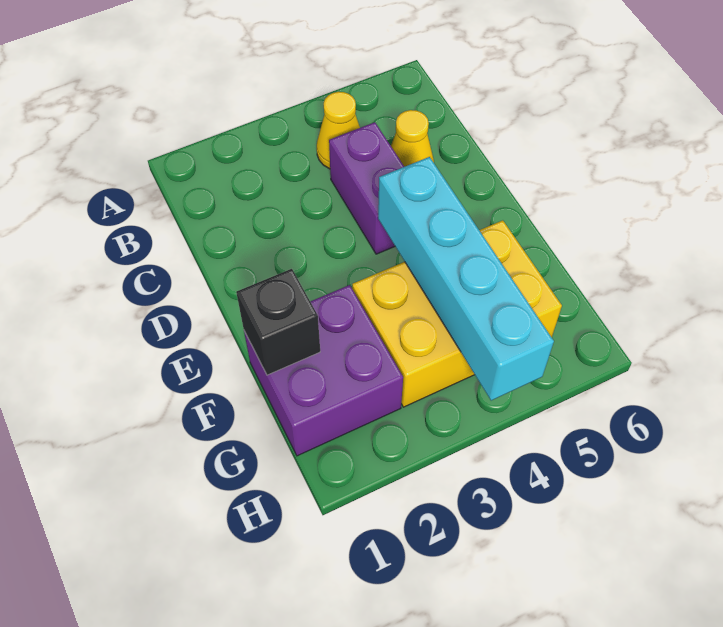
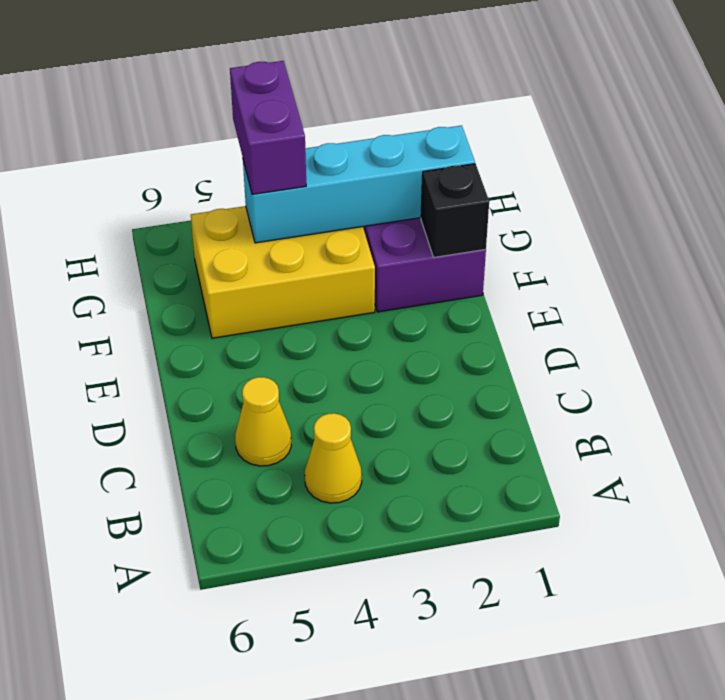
purple brick C4:D4 level 1 -> purple brick G4:H4 level 3
cyan brick E4:H4 level 2 -> cyan brick G1:G4 level 2

